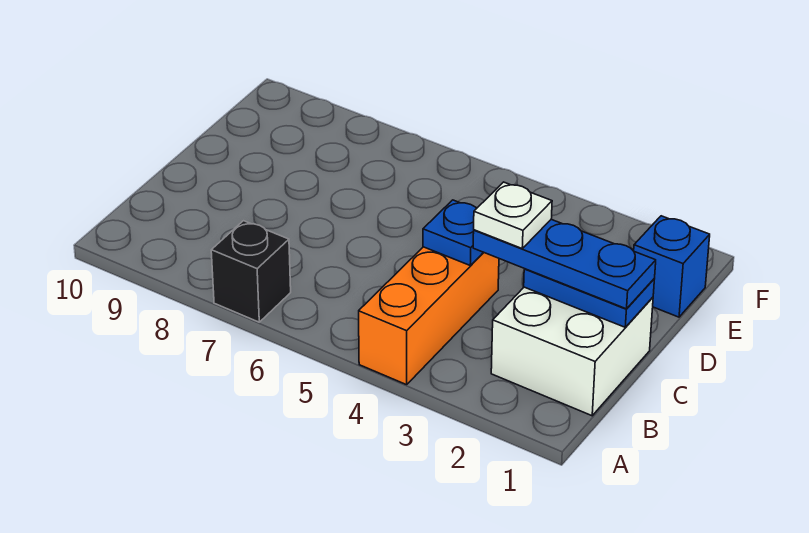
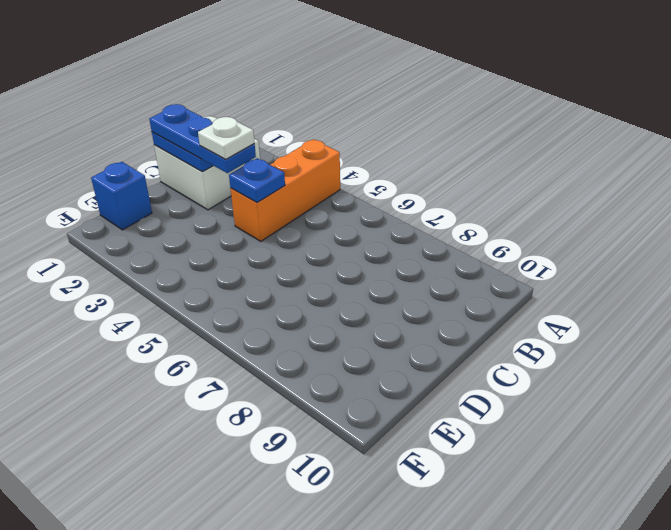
black brick A7 level 1 -> none

